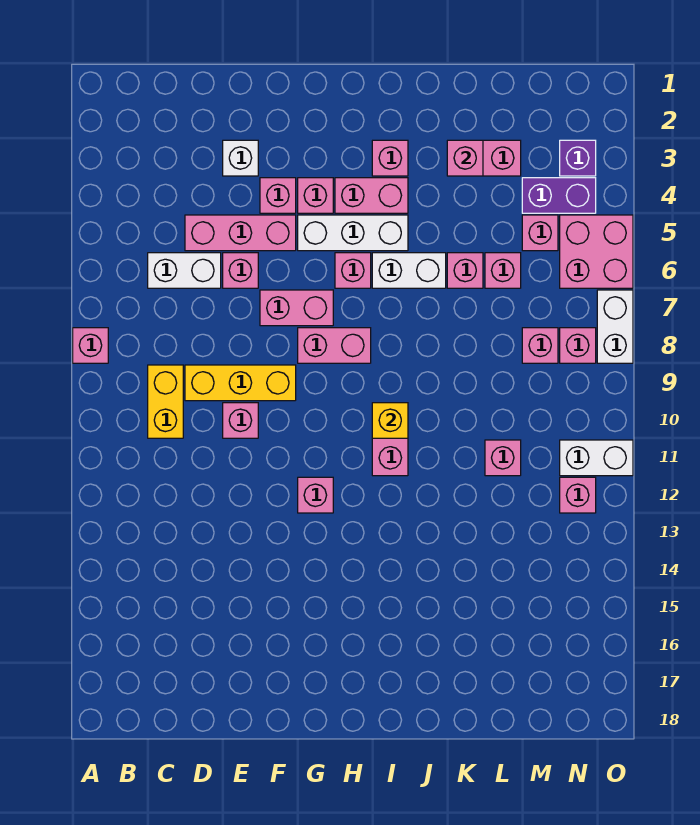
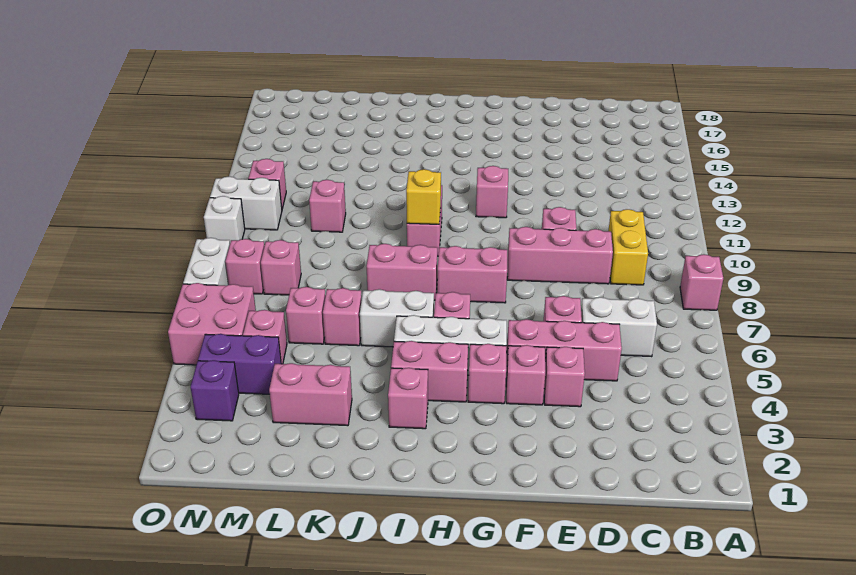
yellow brick D9:F9 level 1 -> pink brick D9:F9 level 1
white brick E3 level 1 -> white brick O10 level 1
pink brick F7:G7 level 1 -> pink brick I8:J8 level 1
pink brick K3 level 2 -> pink brick E4 level 1

